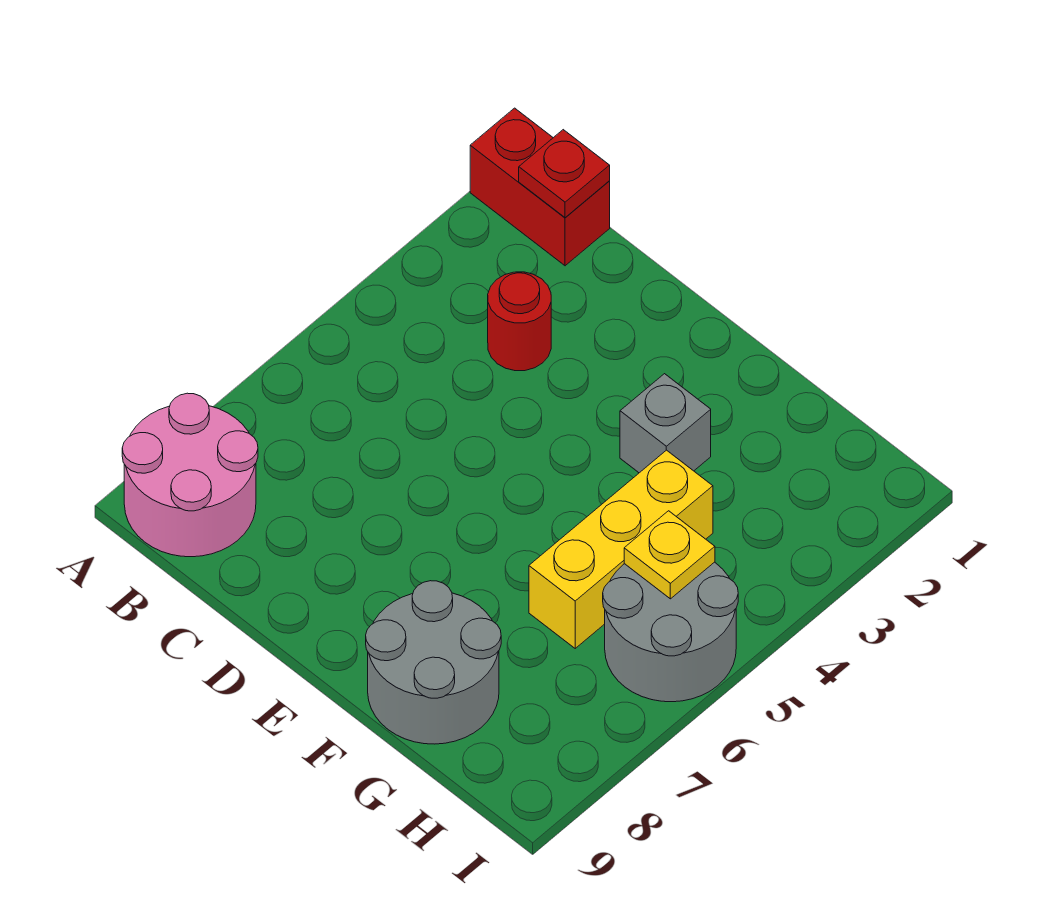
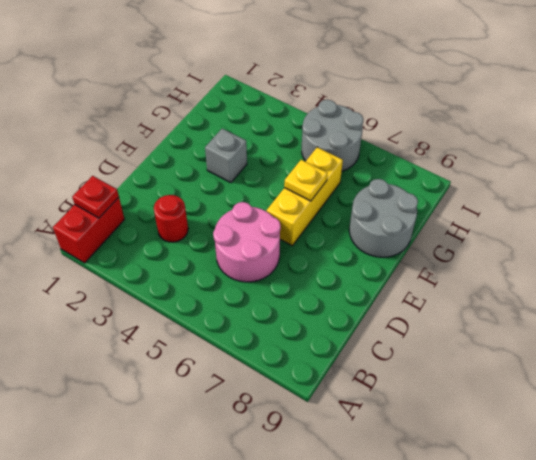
pink round brick A8:B9 level 1 -> pink round brick C5:D6 level 1
yellow brick G4:G6 level 1 -> yellow brick E6:G6 level 1
yellow plate H5 level 2 -> yellow plate F6 level 2

